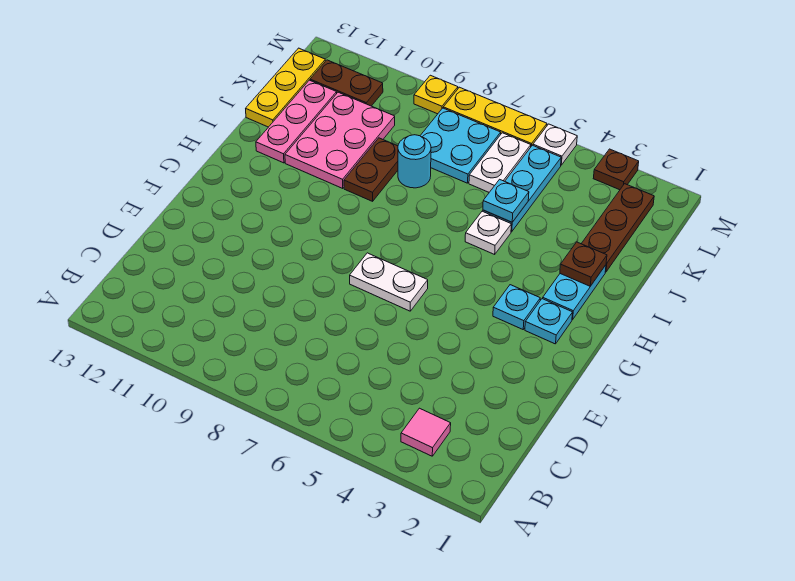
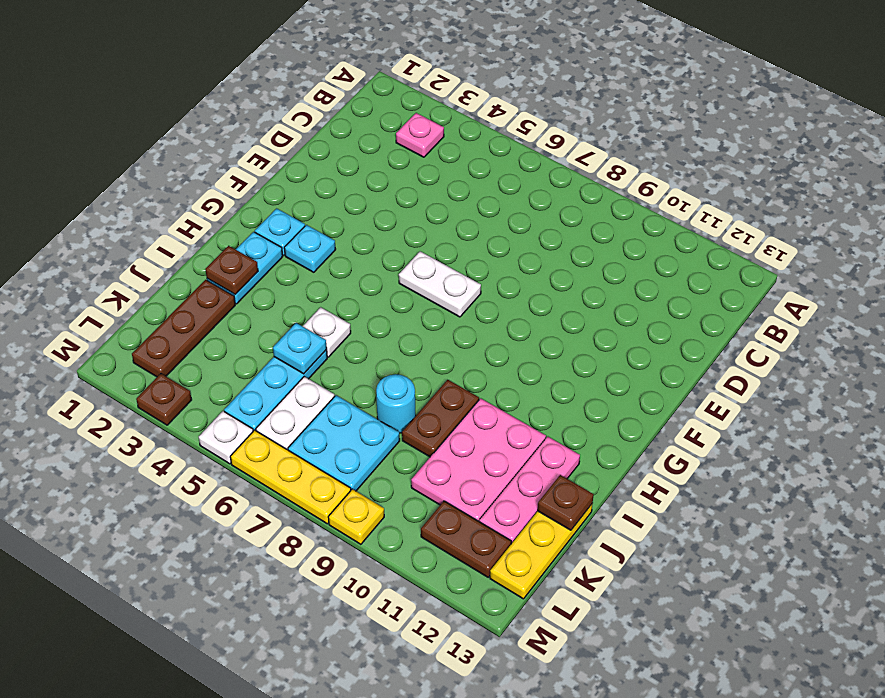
pink tile B3 level 1 -> pink plate B3 level 1
none -> brown plate J13 level 2

